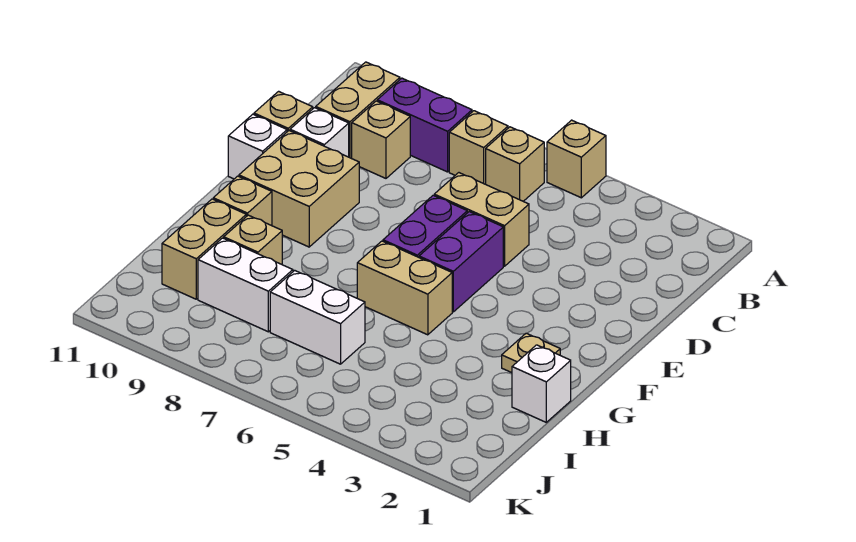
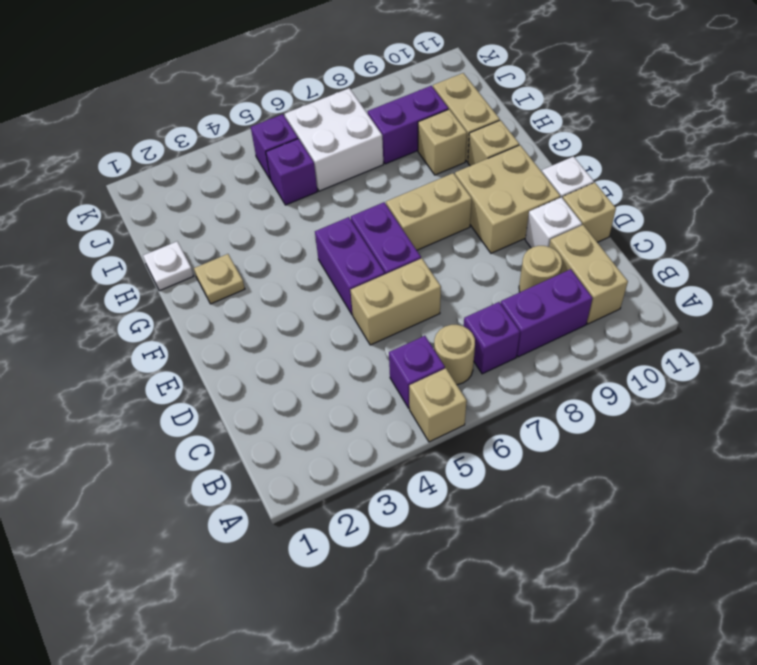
none -> purple brick B5 level 1
tan brick B6 level 1 -> tan round brick B6 level 1
tan brick B7 level 1 -> purple brick B7 level 1
tan brick C9 level 1 -> tan round brick C9 level 1
tan brick G5:G6 level 1 -> tan brick F7:F8 level 1
white brick H1 level 1 -> white plate H1 level 1
none -> purple brick I5 level 1
white brick I6:I7 level 1 -> white brick I6:J7 level 1
white brick I8:I9 level 1 -> purple brick I8:I9 level 1
none -> purple brick J5 level 1

